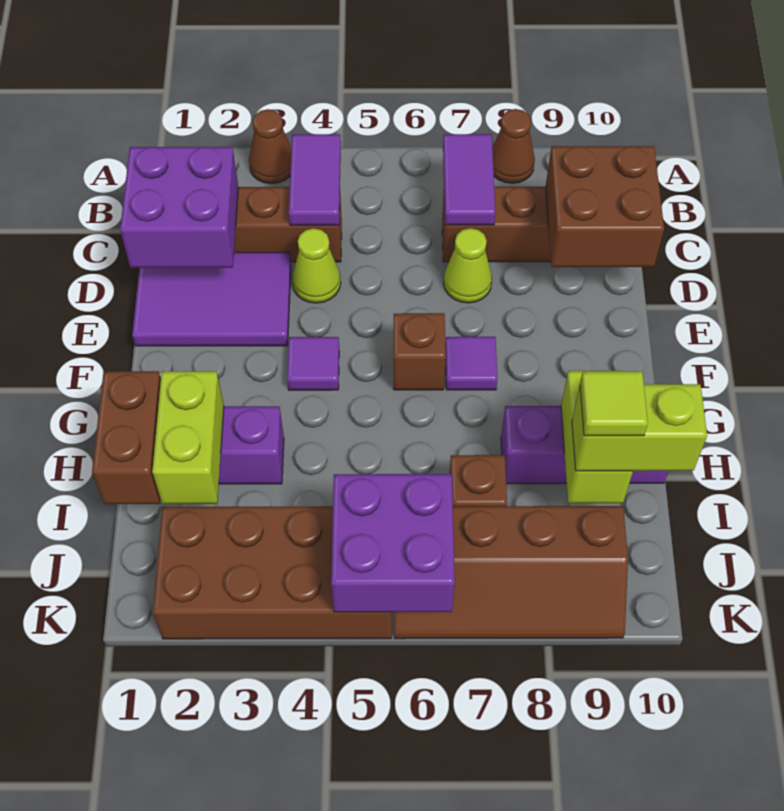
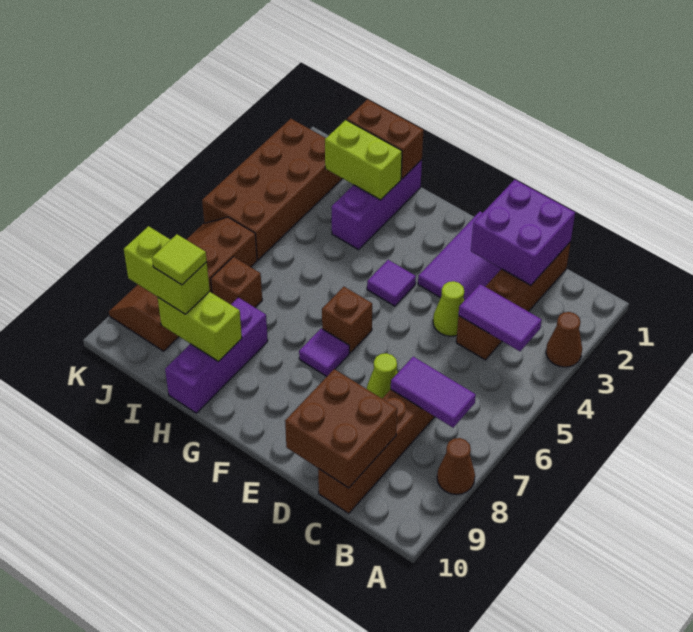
lime brick I9:I10 level 3 -> lime brick I9:J9 level 3
purple brick J5:K6 level 2 -> none

